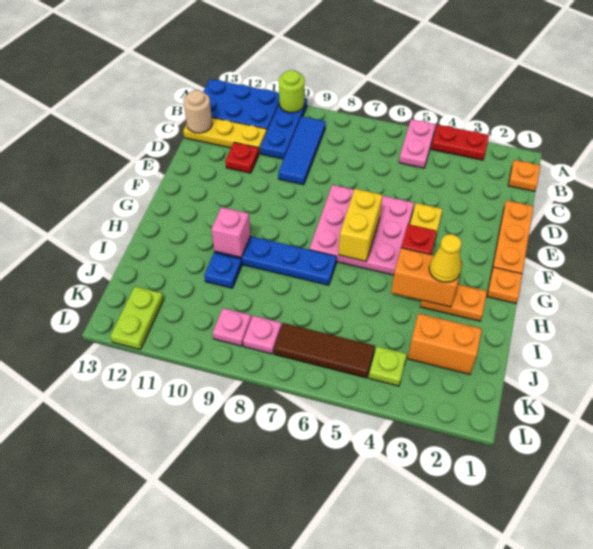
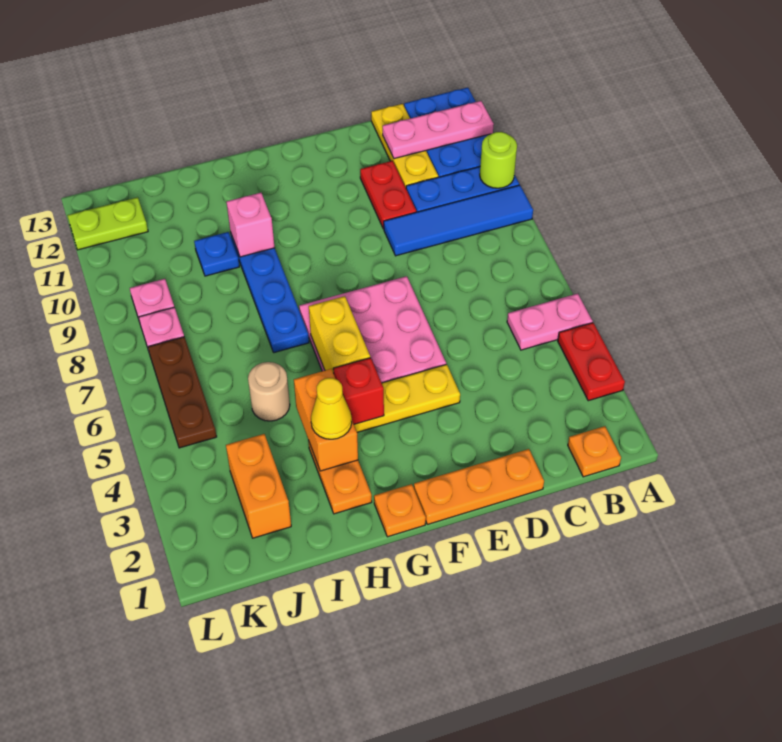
none -> pink plate A12:C12 level 2
blue tile B9:D9 level 1 -> blue tile A9:D9 level 1
tan round brick C13 level 2 -> tan round brick I5 level 1
red plate D11 level 1 -> red plate D10:D11 level 1
yellow brick F6:G6 level 2 -> yellow brick G5:G6 level 2
lime plate K4 level 1 -> none
brown tile K5:K7 level 1 -> brown plate K5:K7 level 1

